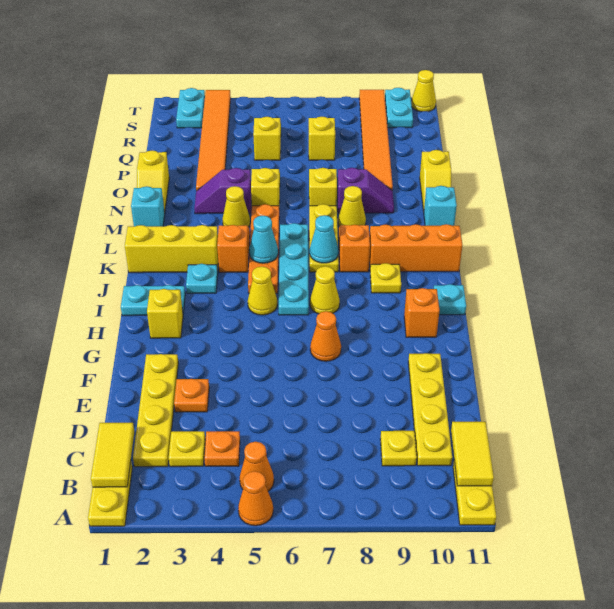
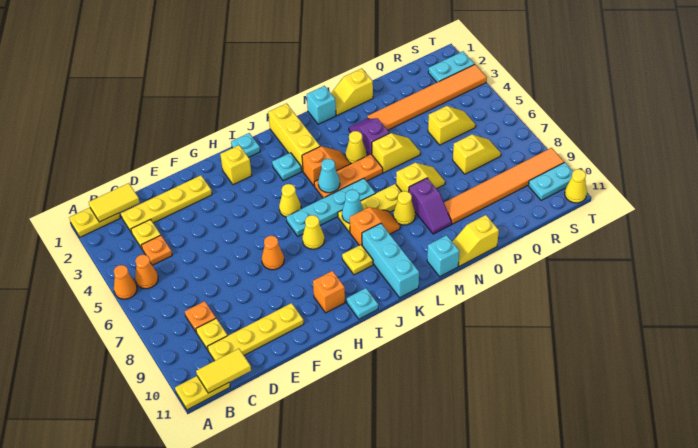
orange plate E3 level 1 -> orange plate C8 level 1
cyan plate I1:I2 level 1 -> cyan plate I1 level 1
orange plate J5:M5 level 1 -> orange plate K5:M5 level 1
orange brick K9:K11 level 1 -> cyan brick K9:K11 level 1

